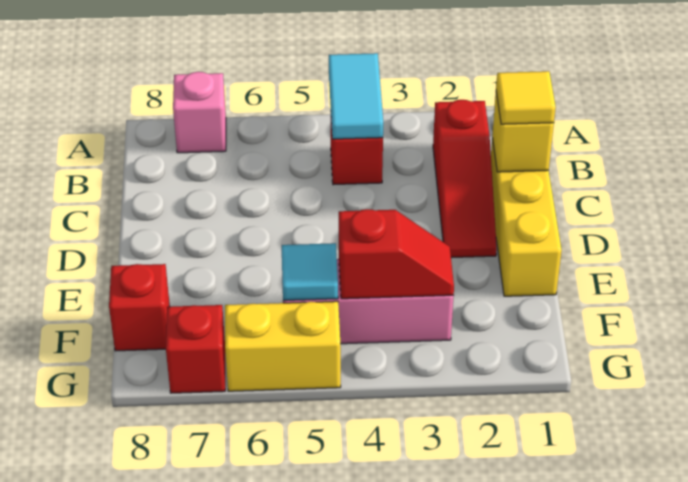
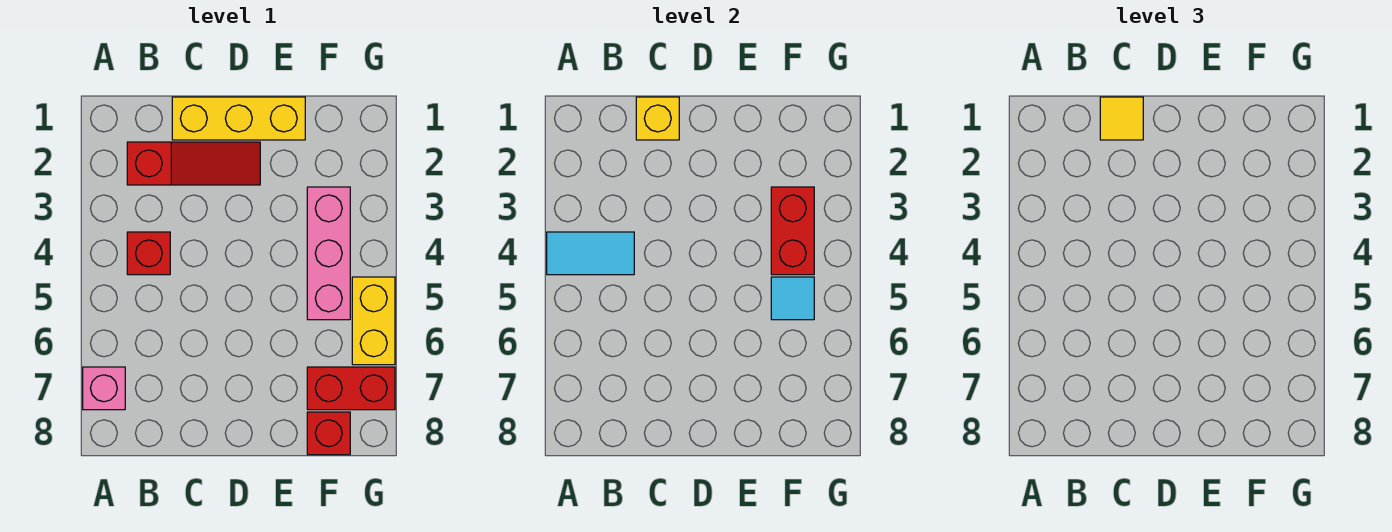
red slope F3:F4 level 2 top 4 -> red brick F3:F4 level 2
red brick G7 level 1 -> red brick F7:G7 level 1

